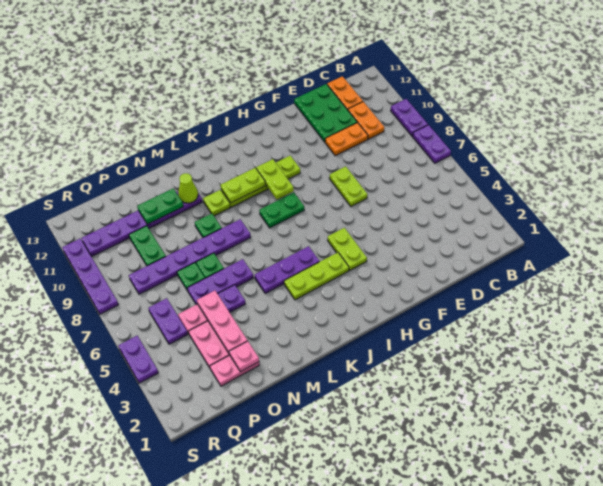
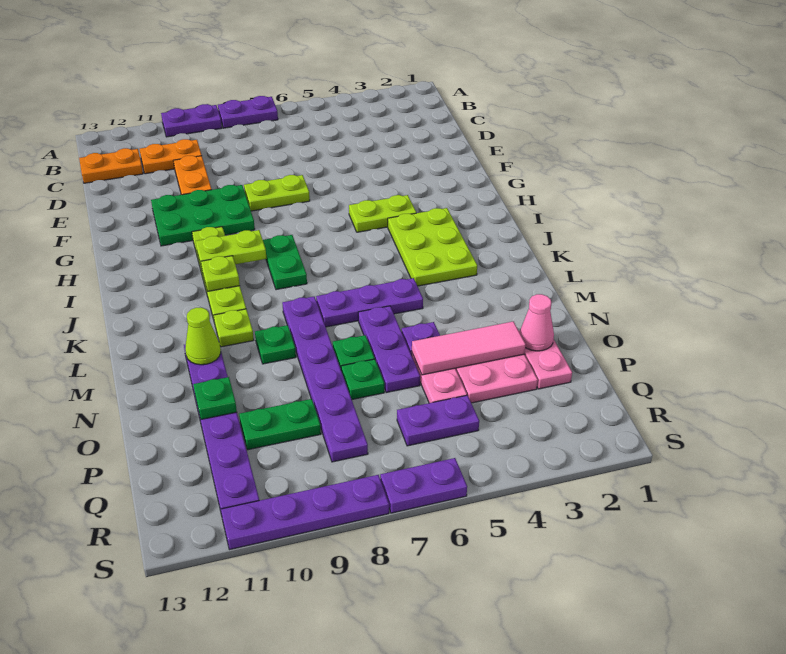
green plate D11:E13 level 1 -> green plate F9:G11 level 1
lime plate I4:K4 level 1 -> lime plate I3:K4 level 1
purple plate J5:L5 level 1 -> purple plate L5:L7 level 1
lime plate J10:K10 level 2 -> lime plate J10 level 2
green plate N11:O11 level 2 -> green plate O11 level 2
pink plate O2 level 2 -> pink cone O2 level 2
pink plate O3:O5 level 2 -> pink tile O3:O5 level 2
purple plate S4:S5 level 1 -> purple plate S6:S7 level 1

